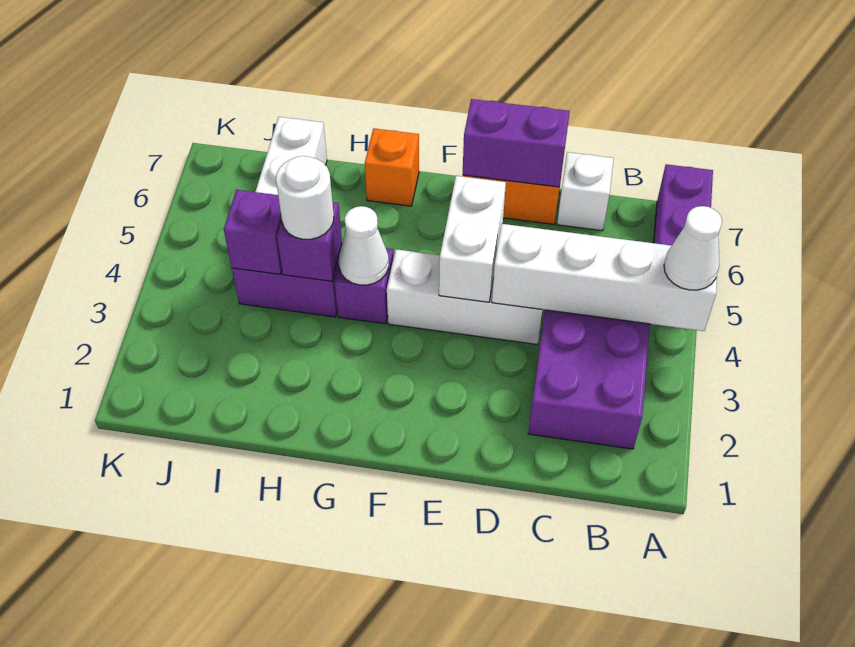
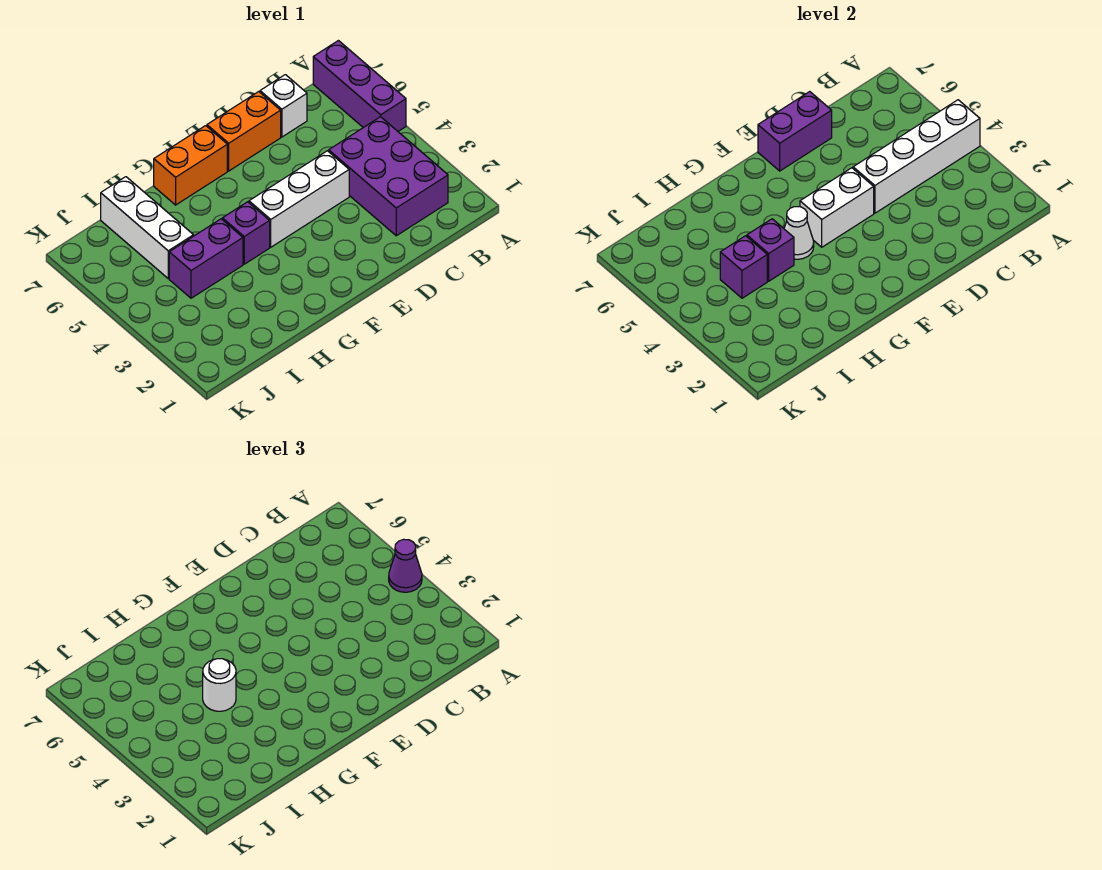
white cone A4 level 3 -> purple cone A4 level 3
white brick E4:E5 level 2 -> white brick E4:F4 level 2
orange brick G7 level 1 -> orange brick F7:G7 level 1

